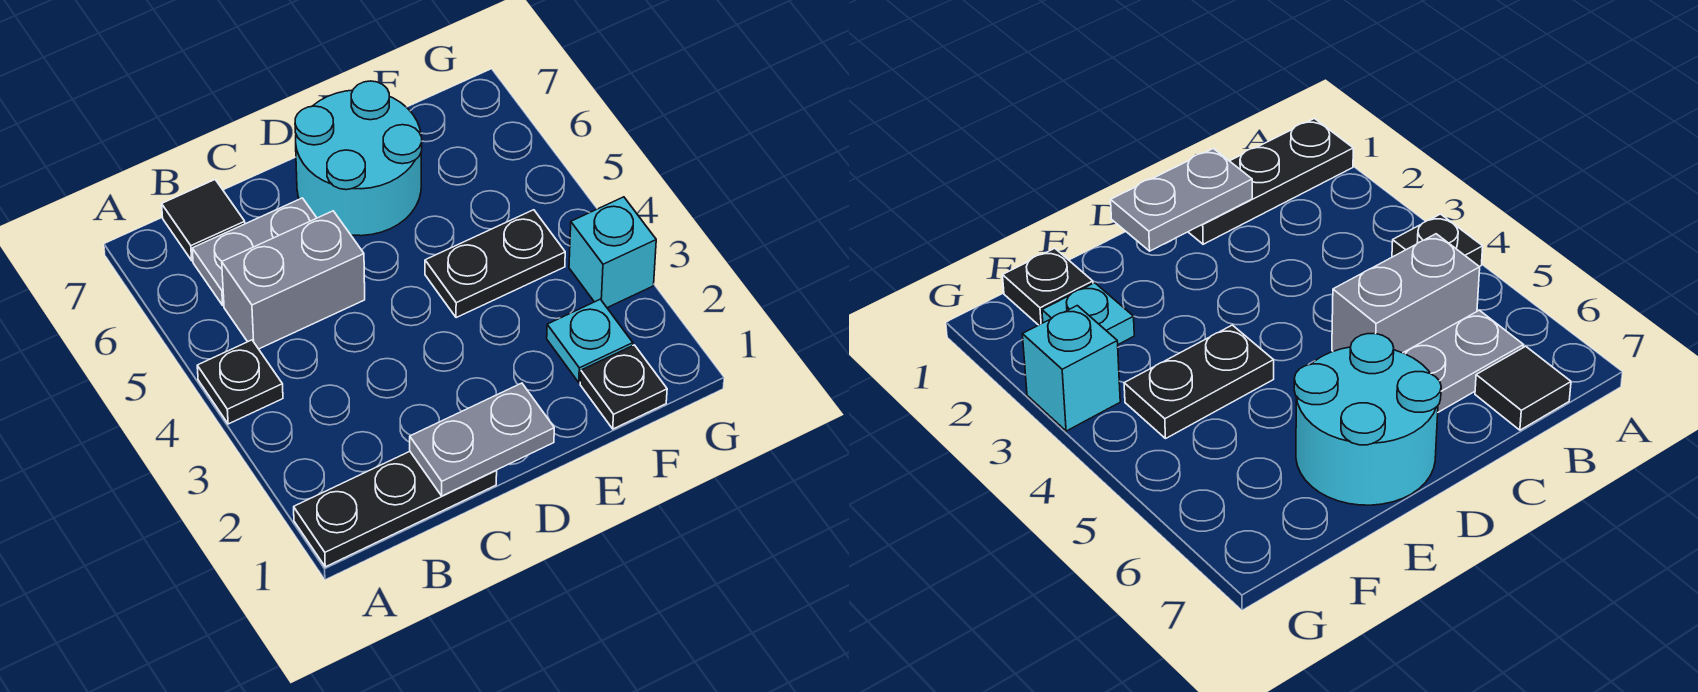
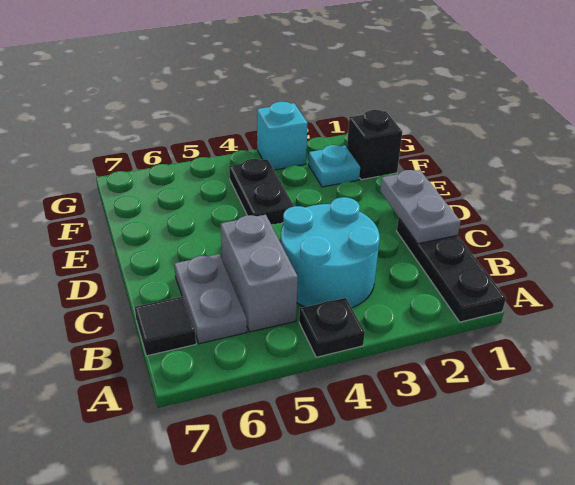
cyan round brick D6:E7 level 1 -> cyan round brick B3:C4 level 1
black plate F1 level 1 -> black brick F1 level 1

